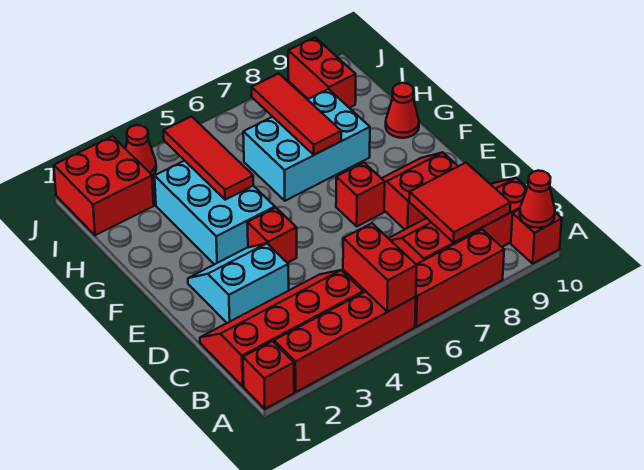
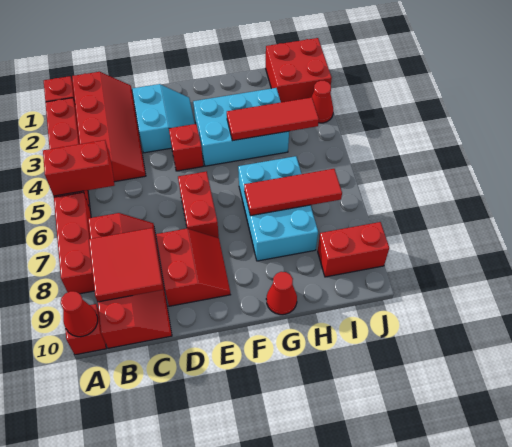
red brick E7 level 1 -> red brick E6:E7 level 1

